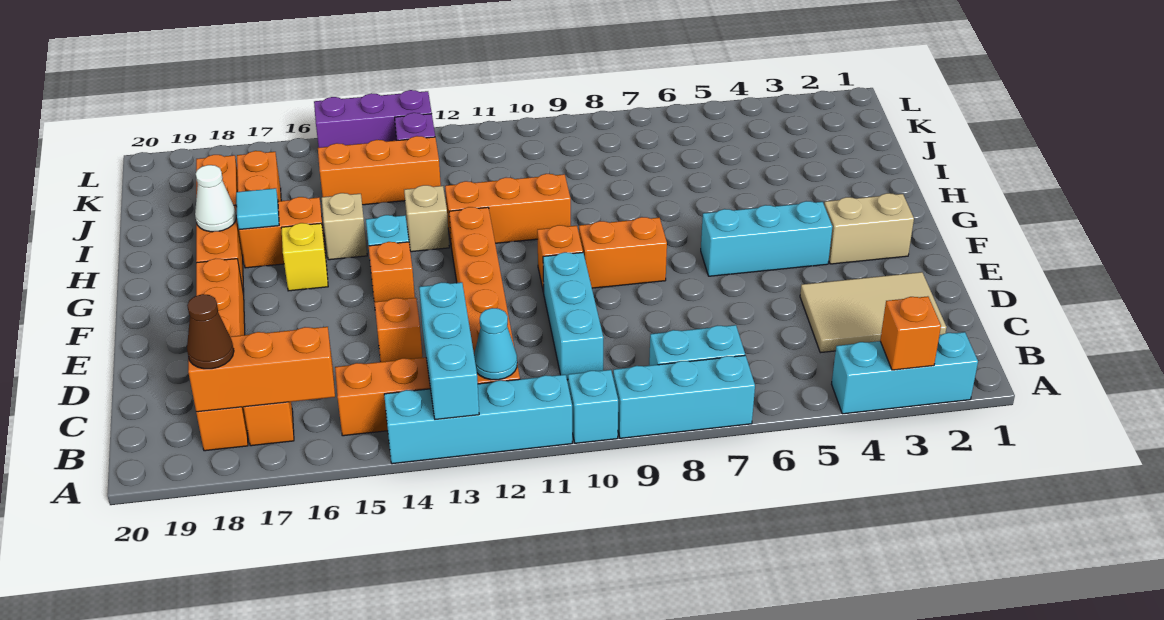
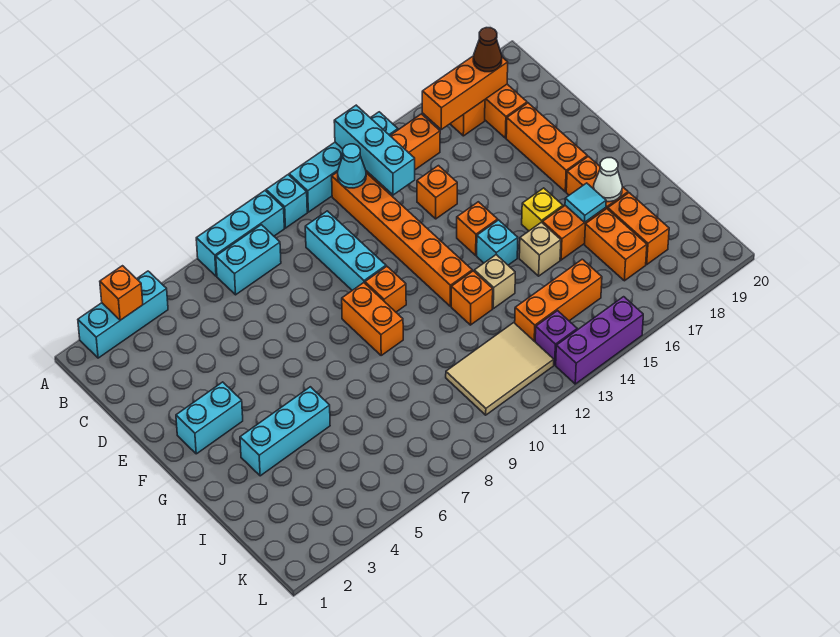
tan tile C2:D4 level 1 -> tan tile J10:K12 level 1
tan brick F2:F3 level 1 -> cyan brick F2:F3 level 1
cyan brick F4:F6 level 1 -> cyan brick H3:H5 level 1
orange brick F8:F9 level 1 -> orange brick F9:G9 level 1
orange brick H10:H12 level 1 -> orange brick H12 level 1

